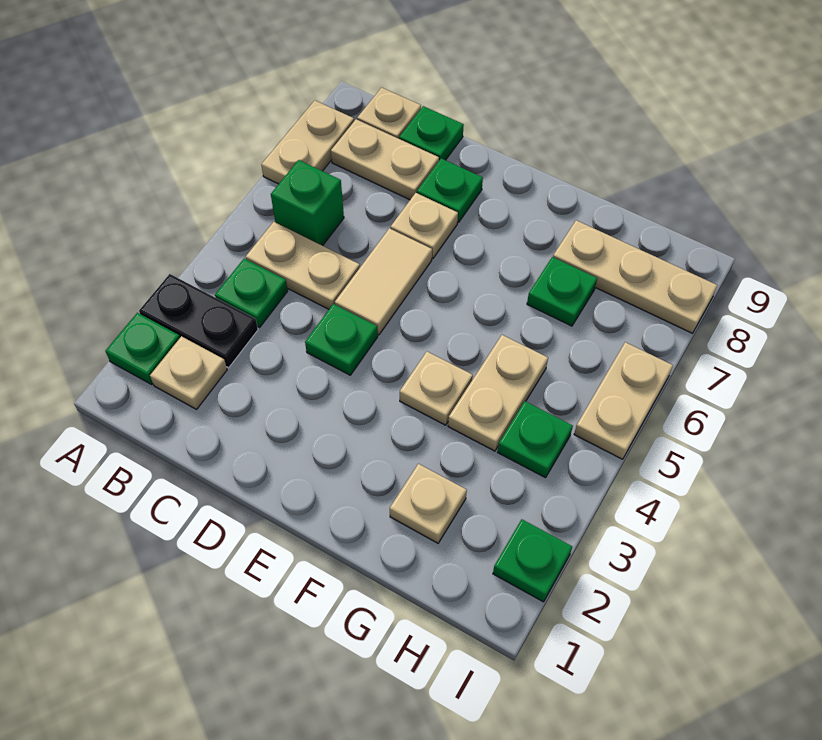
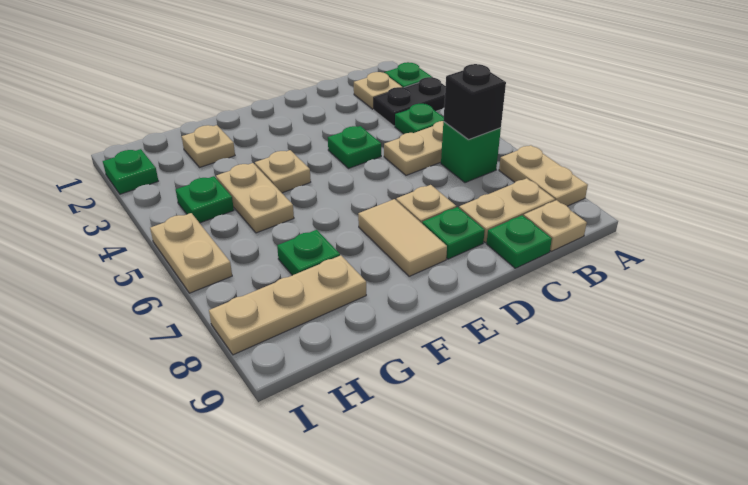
none -> black brick B6 level 2
tan tile D5:D6 level 1 -> tan tile E7:E8 level 1

